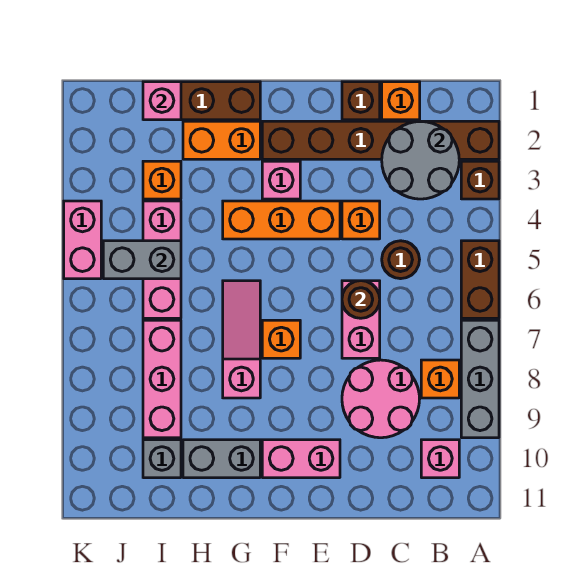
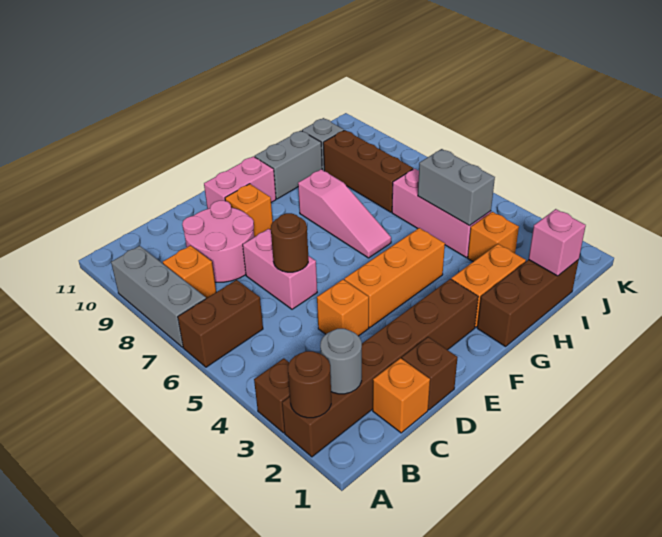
brown brick A5:A6 level 1 -> brown brick A6:B6 level 1
grey round brick B2:C3 level 2 -> grey round brick B2 level 2
pink brick B10 level 1 -> none
brown round brick C5 level 1 -> brown round brick A2 level 2
pink brick F3 level 1 -> none
orange brick F7 level 1 -> orange brick E9 level 1
grey brick I5:J5 level 2 -> grey brick I4:I5 level 2
pink brick I7:I9 level 1 -> brown brick I7:I9 level 1
pink brick K4:K5 level 1 -> none

